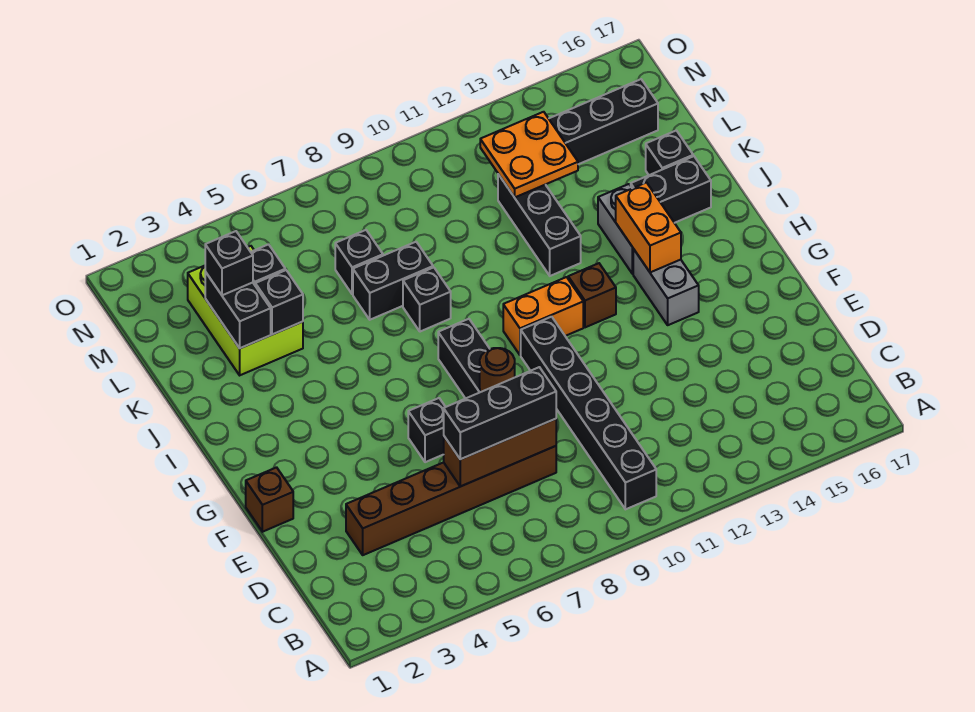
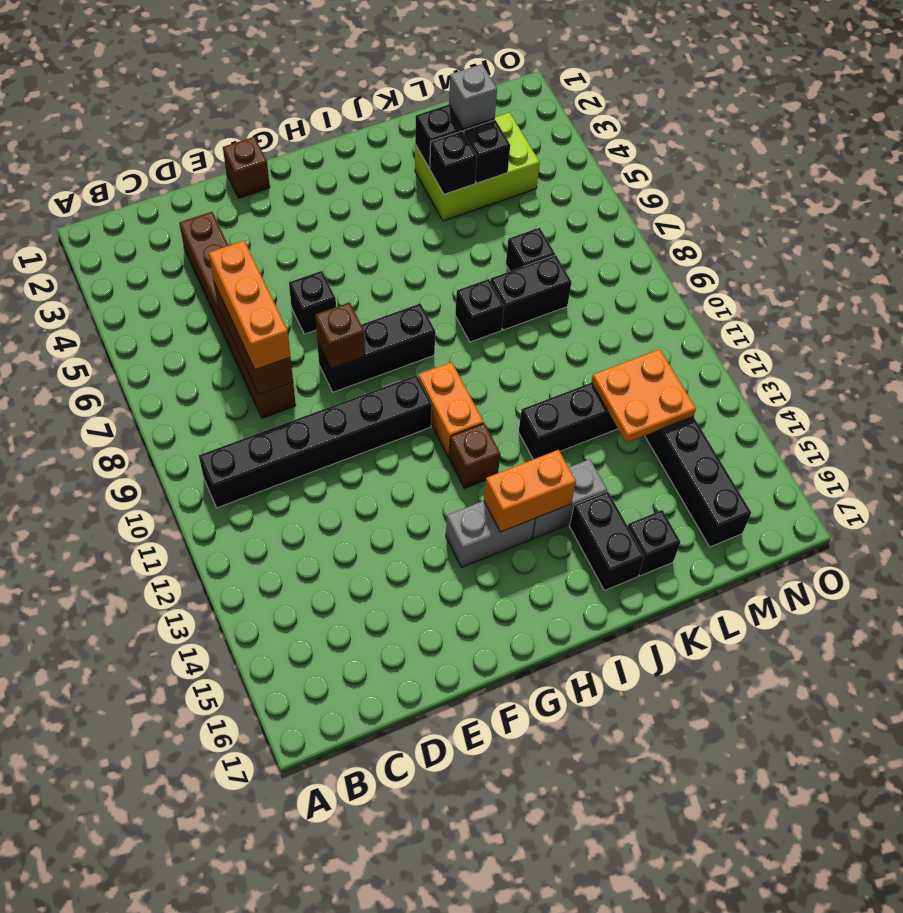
black brick D6:D8 level 3 -> orange brick D6:D8 level 3
brown round brick F8 level 2 -> brown brick F8 level 2
black brick K7:K8 level 1 -> black brick K8:L8 level 1
black brick L3 level 3 -> grey brick L3 level 3

